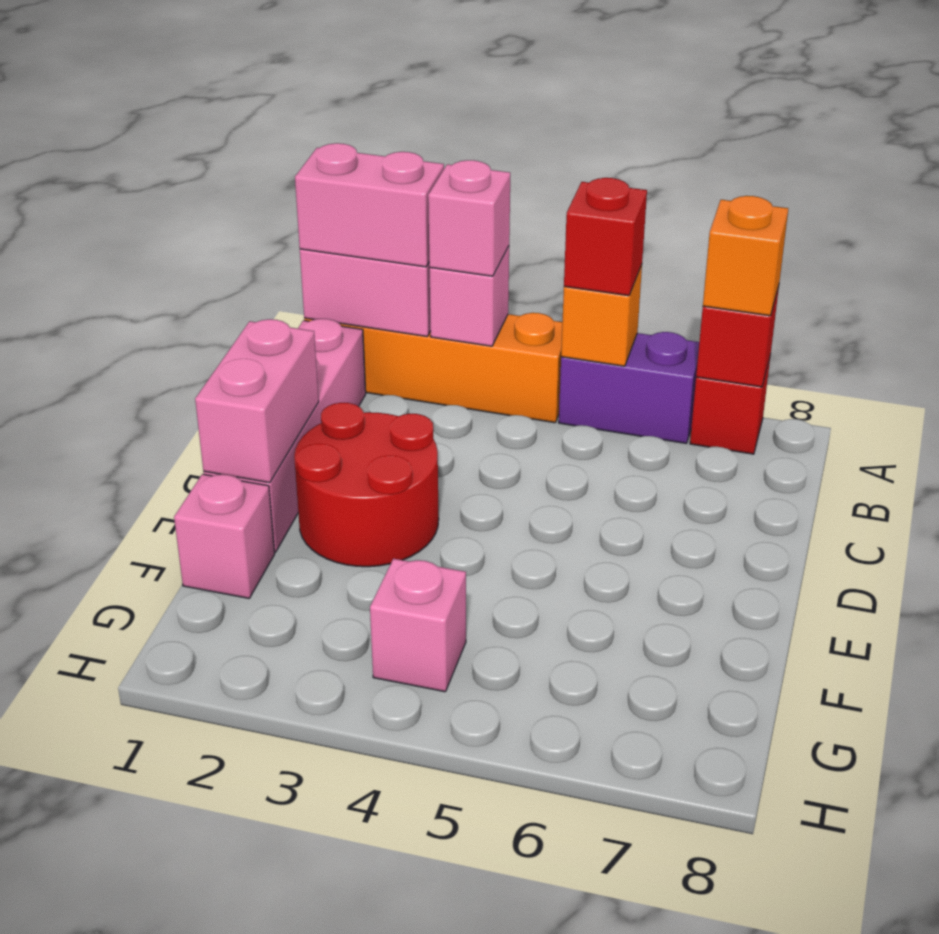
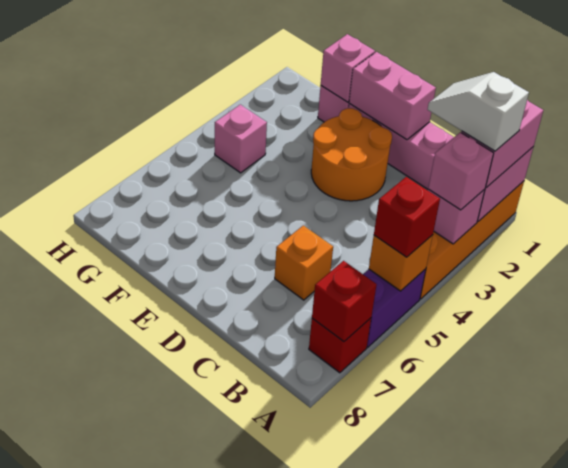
none -> white slope A2:B2 level 4 top A
orange brick A7 level 3 -> orange brick C6 level 1
red round brick D2:E3 level 1 -> orange round brick D2:E3 level 1
none -> pink brick F1 level 2

